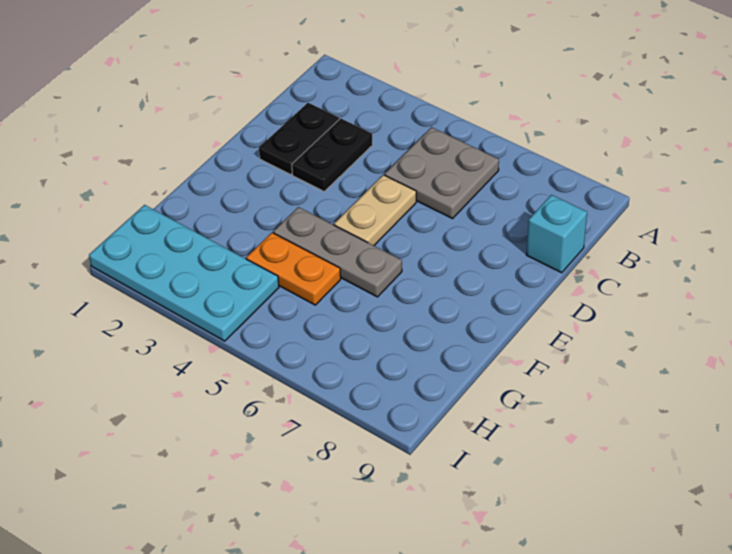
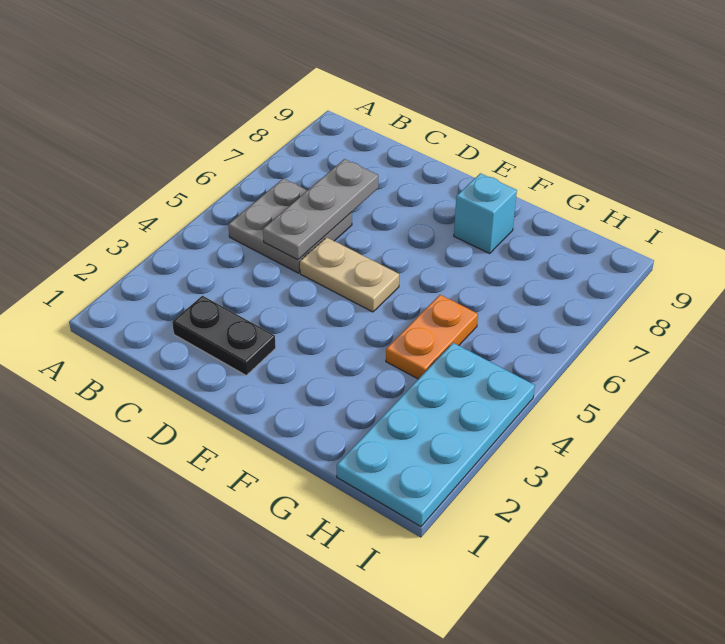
black plate C3:D3 level 1 -> none
cyan brick C9 level 1 -> cyan brick F8 level 1
grey plate F4:F6 level 1 -> grey plate C5:C7 level 2

